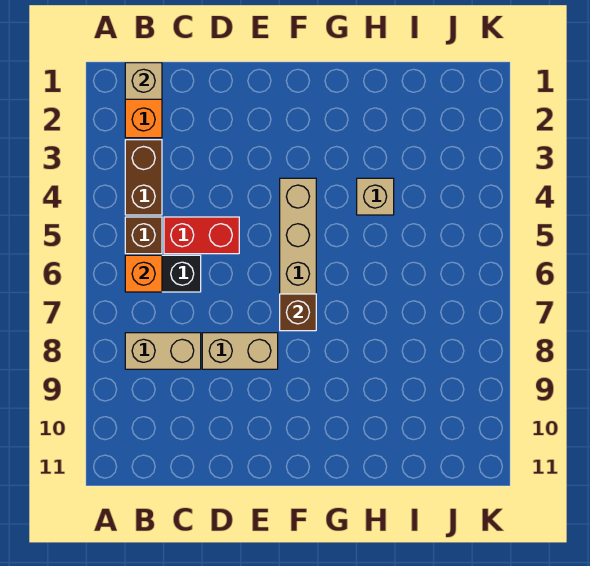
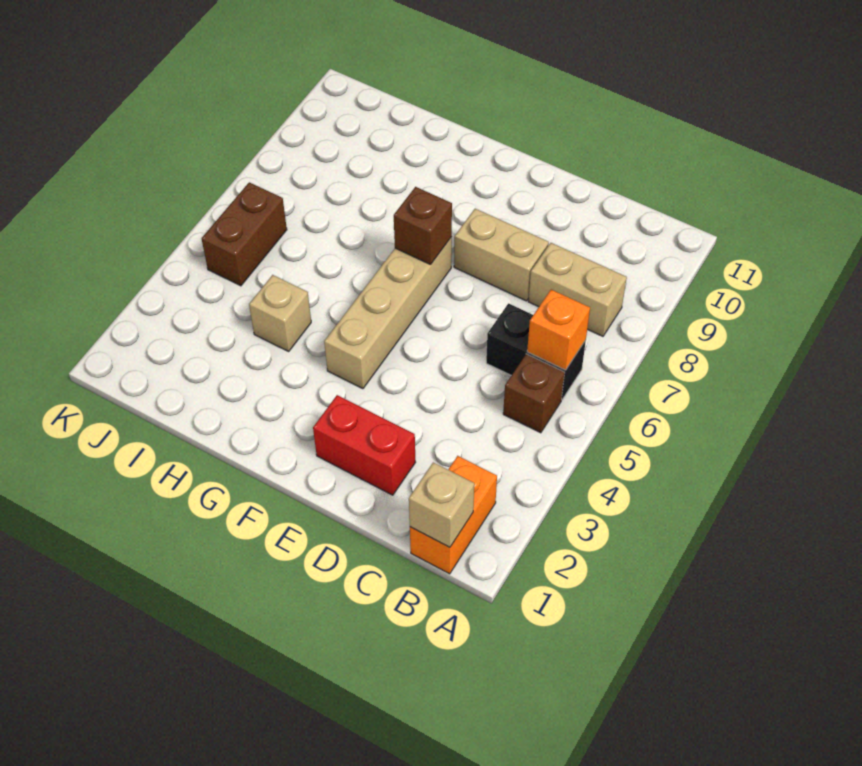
brown brick B3:B4 level 1 -> brown brick J5:J6 level 1
red brick C5:D5 level 1 -> red brick D2:E2 level 1

